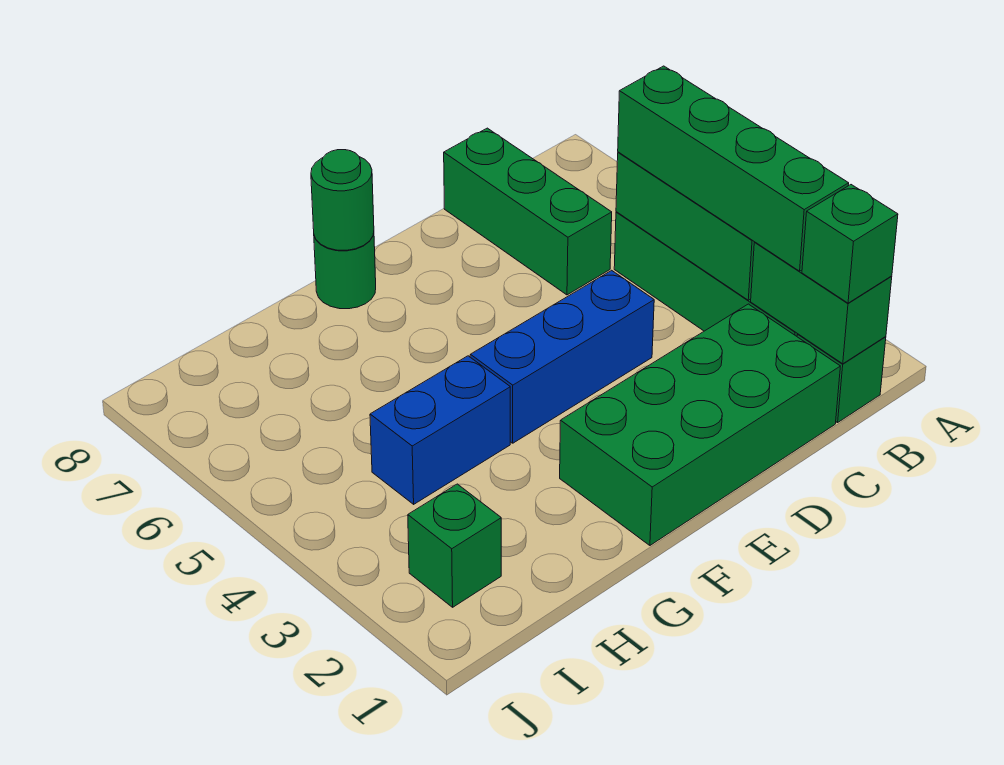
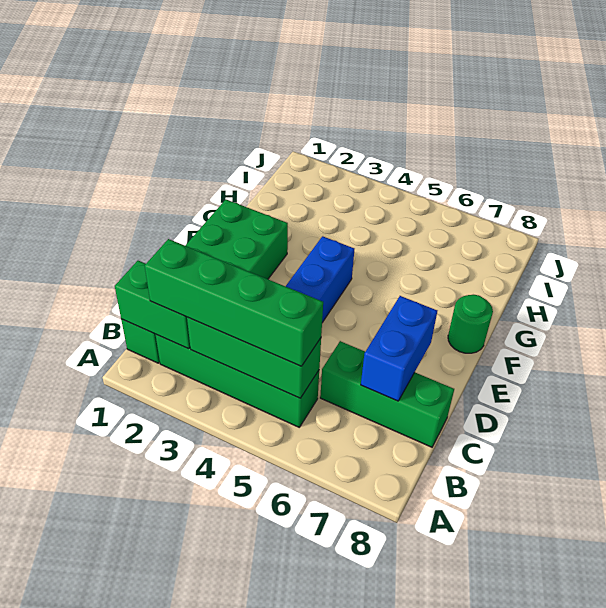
green brick B1 level 3 -> none
green round brick F8 level 2 -> none
blue brick G4:H4 level 1 -> blue brick C7:D7 level 2
green brick I2 level 1 -> none

